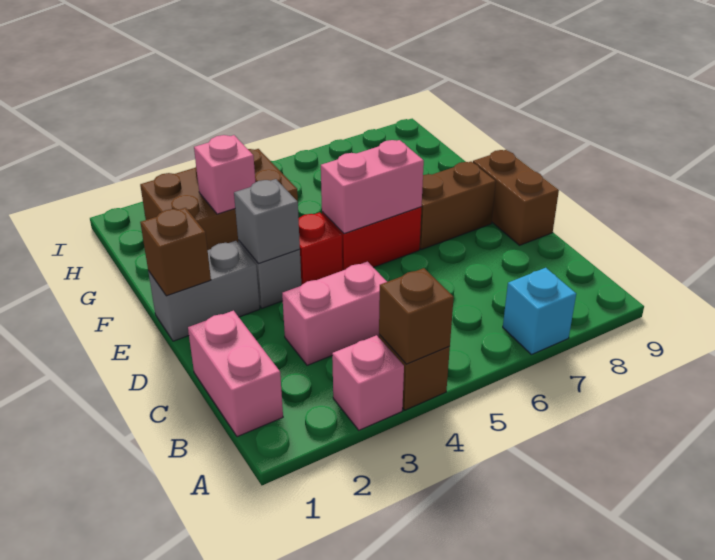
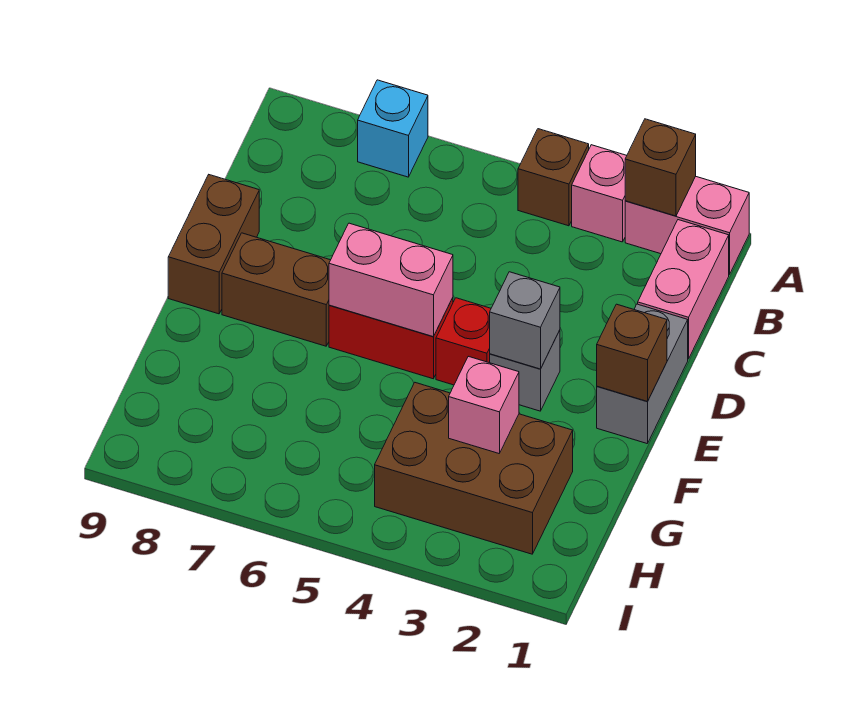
brown brick A4 level 2 -> brown brick A2 level 2
pink brick C3:C4 level 1 -> pink brick A1:A2 level 1
grey brick E1:E2 level 1 -> grey brick D1:E1 level 1

